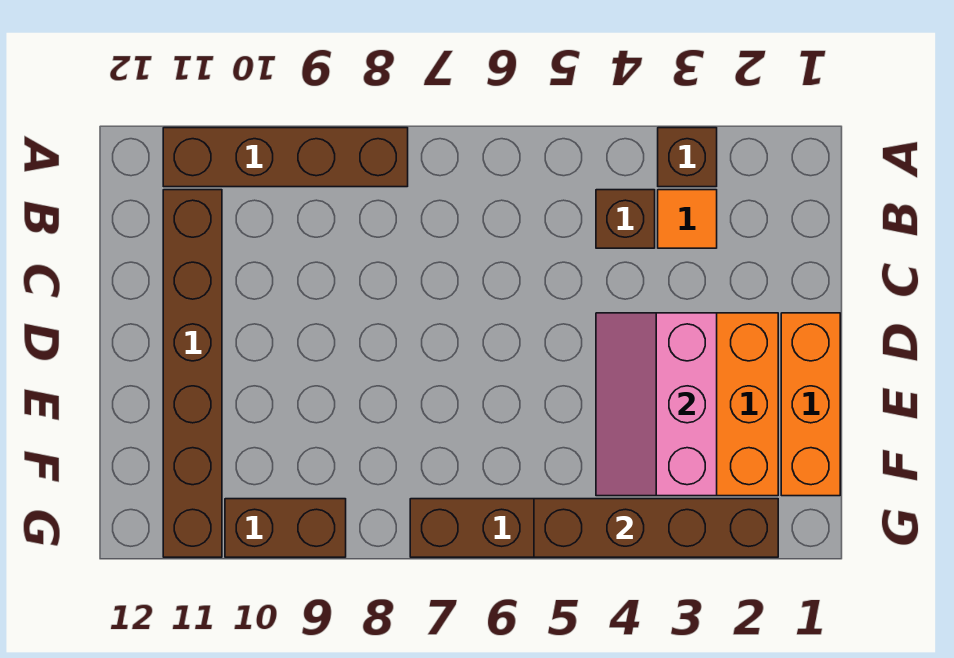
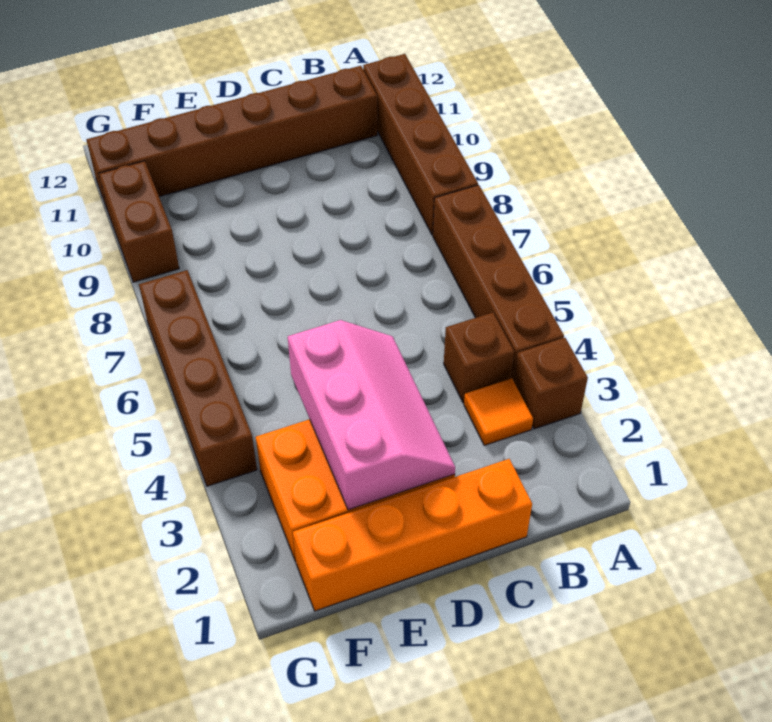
orange brick D1:F1 level 1 -> orange brick C1:F1 level 1
pink slope D3:F4 level 2 top 3 -> pink slope D2:E4 level 2 top E
brown brick G2:G5 level 2 -> brown brick A4:A7 level 1

